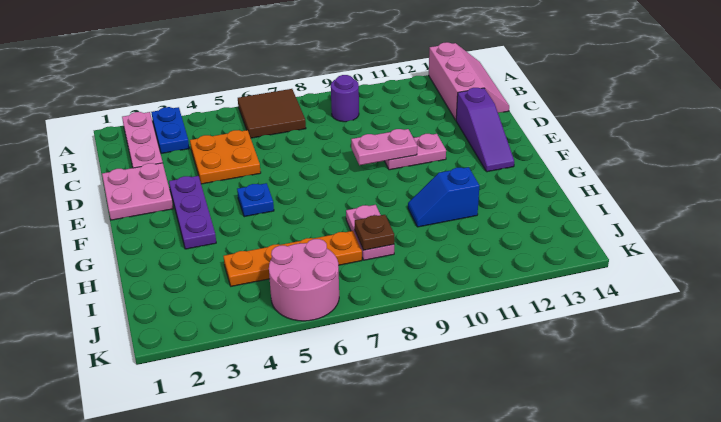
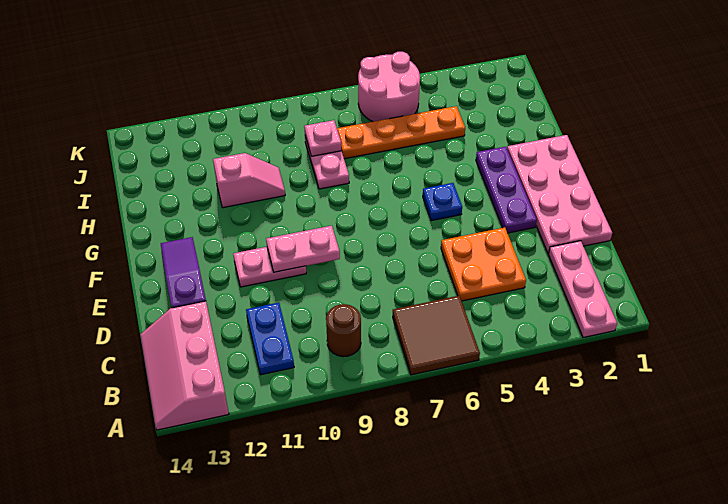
blue plate A3:B3 level 1 -> blue plate B11:C11 level 1
purple round brick B9 level 1 -> brown round brick B9 level 1
pink plate D1:E2 level 1 -> pink plate D1:G2 level 1
blue slope H10:H11 level 1 top 11 -> pink slope H10:H11 level 1 top 11
brown plate I8 level 2 -> pink plate I8 level 2

